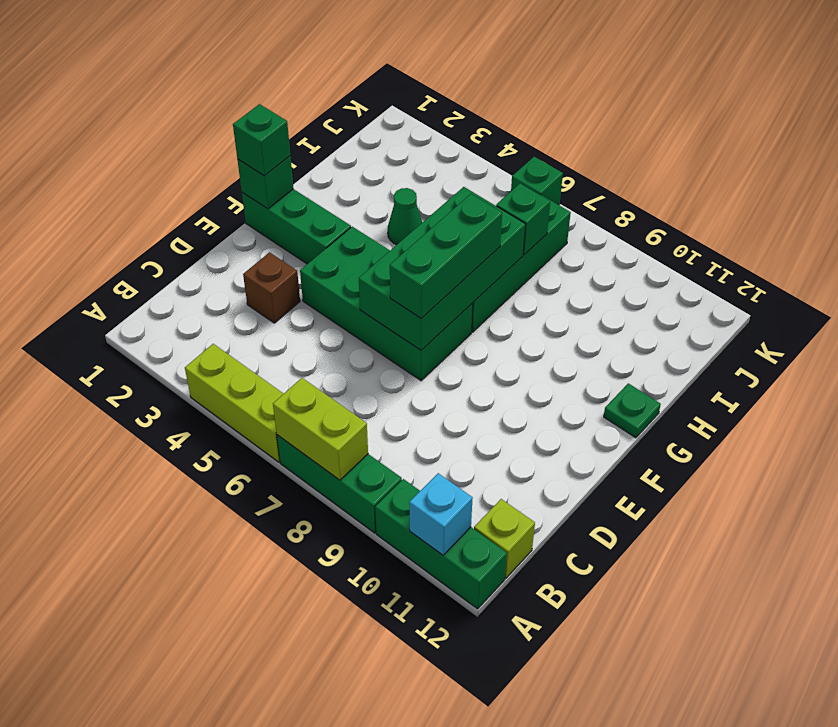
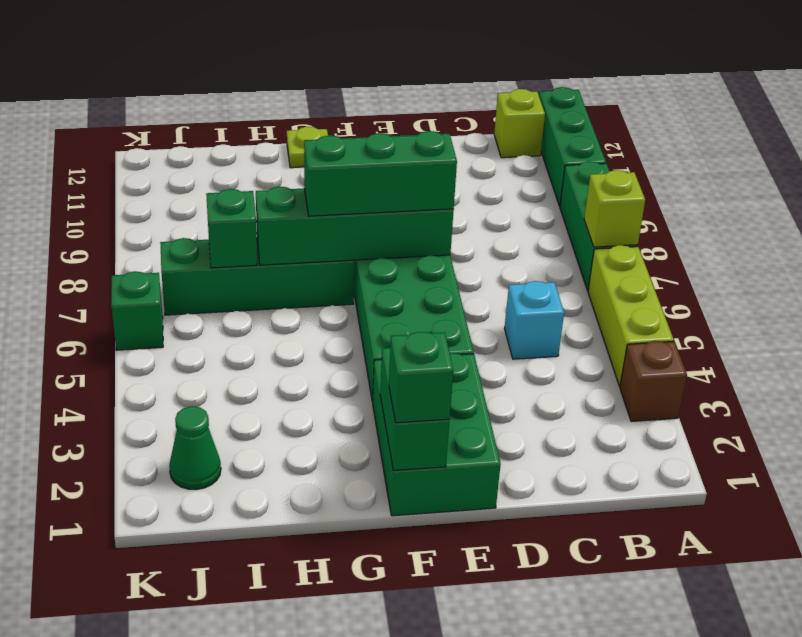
lime brick A7:A8 level 2 -> lime brick A7 level 2
cyan brick A11 level 2 -> cyan brick C5 level 1
brown brick D3 level 1 -> brown brick A3 level 1
green brick E6:H7 level 2 -> green brick E7:H7 level 2
green brick F1:F3 level 1 -> green brick E1:F3 level 1
green brick F1 level 2 -> green brick F1:F2 level 2
green plate G12 level 1 -> lime plate G12 level 1
green cone H4 level 1 -> green cone J2 level 1

